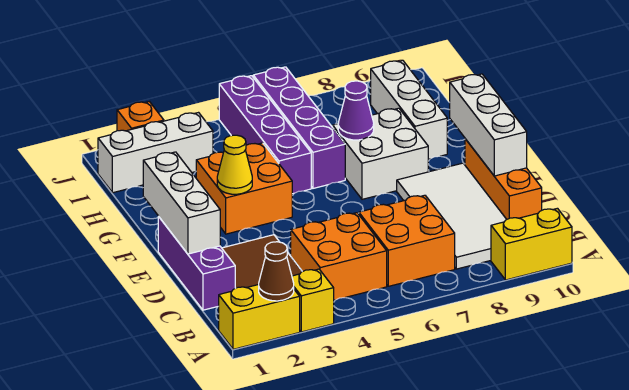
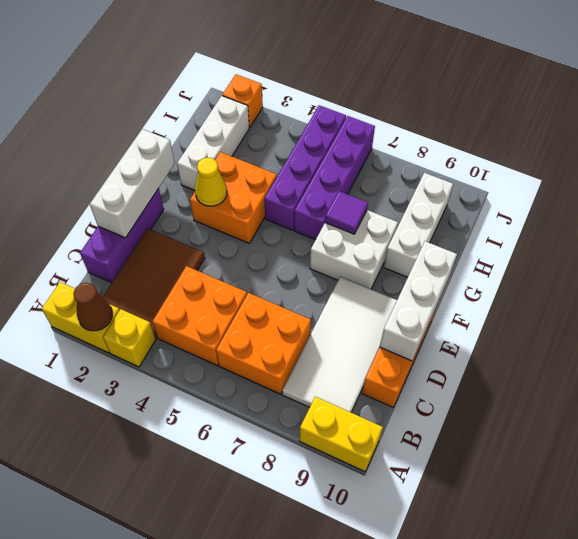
purple cone G7 level 2 -> purple tile G7 level 2
white brick I1:I3 level 1 -> white brick G2:I2 level 1

